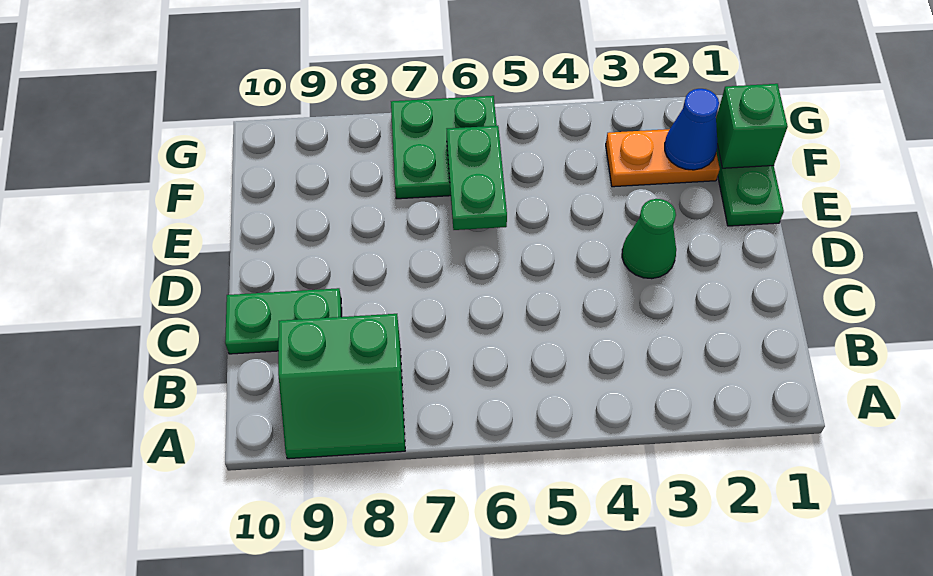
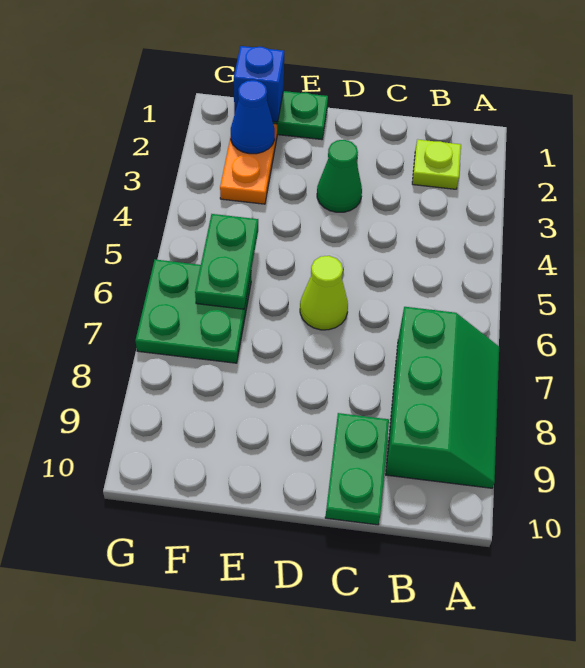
green slope A8:B9 level 1 top B -> green slope A7:B9 level 1 top B
none -> lime plate B2 level 1
none -> lime cone D6 level 1
green plate E6:F6 level 2 -> green plate F5:F6 level 2
green brick F1 level 2 -> blue brick F1 level 2

